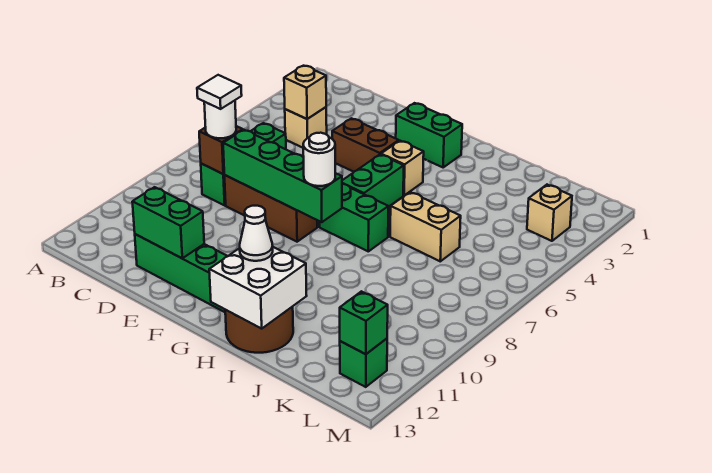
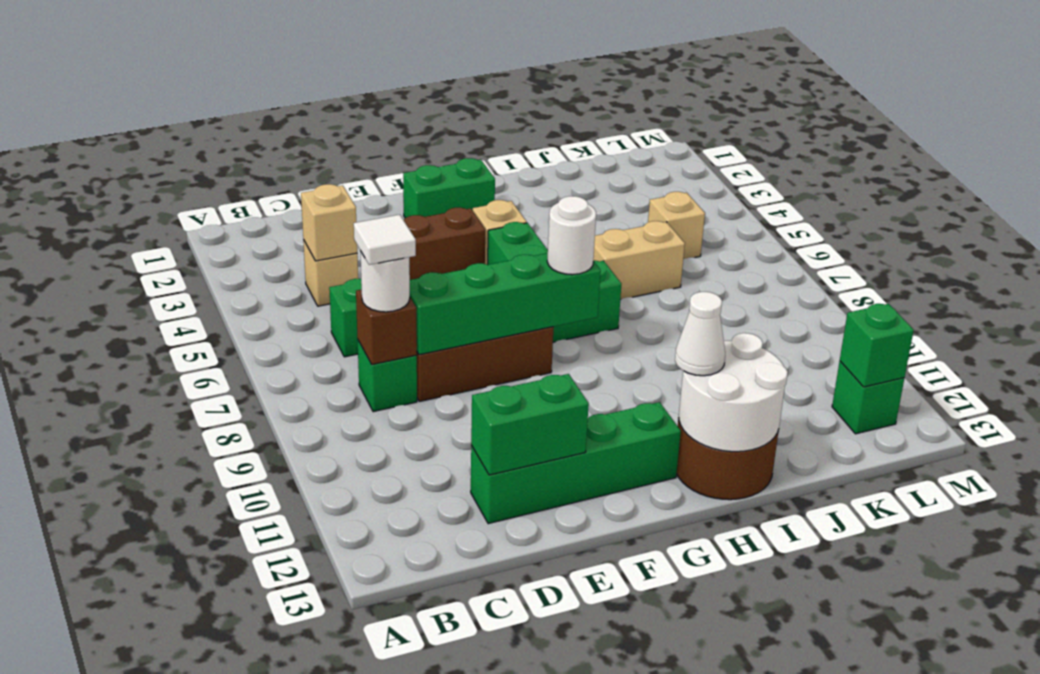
white brick H12:I13 level 2 -> white round brick H12:I13 level 2
tan brick L3 level 1 -> tan brick K5 level 1

